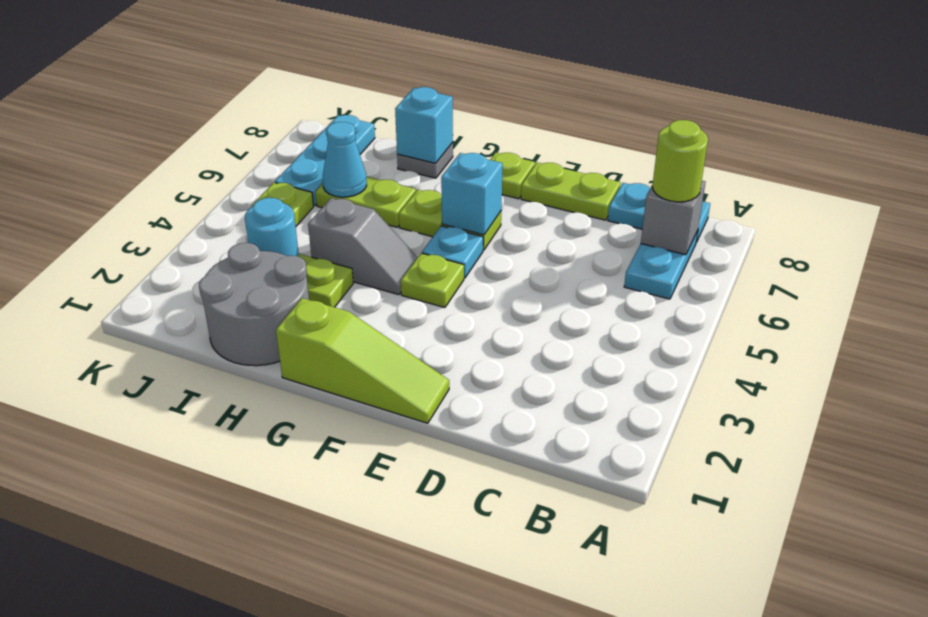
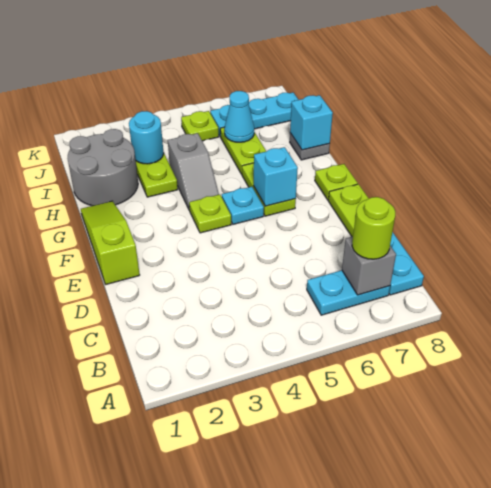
lime slope E1:G1 level 1 top G -> lime slope E1:G1 level 1 top E

